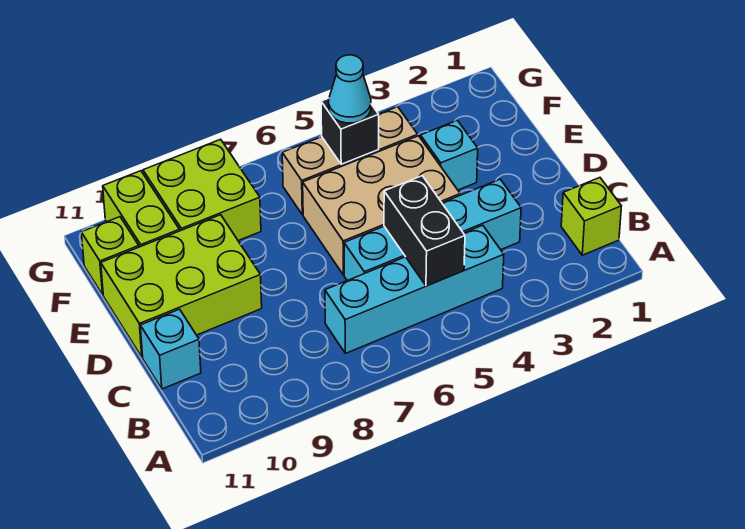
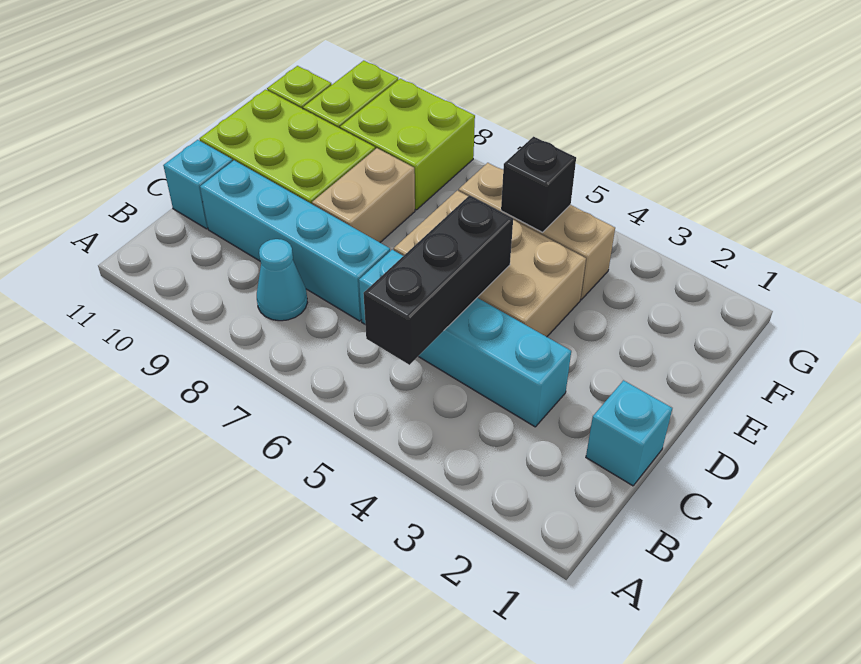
lime brick B1 level 1 -> none
cyan brick B4:B7 level 1 -> cyan brick C7:C10 level 1
black brick B5:C5 level 2 -> black brick B5:D5 level 2
none -> tan brick D8:E8 level 1
cyan brick E3 level 1 -> cyan brick C1 level 1
cyan cone F5 level 3 -> cyan cone B8 level 1

